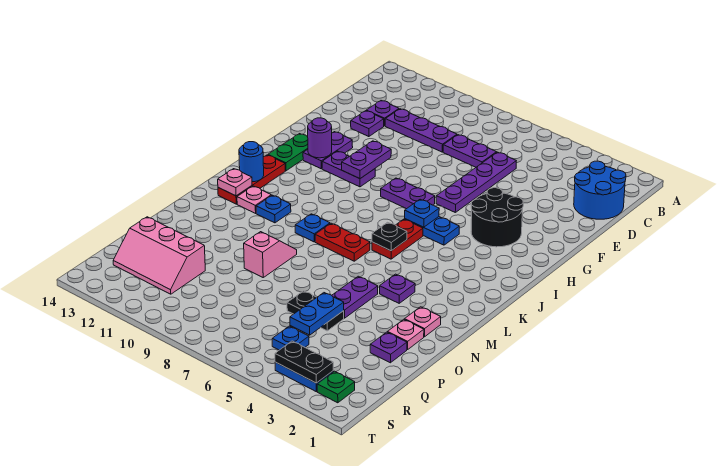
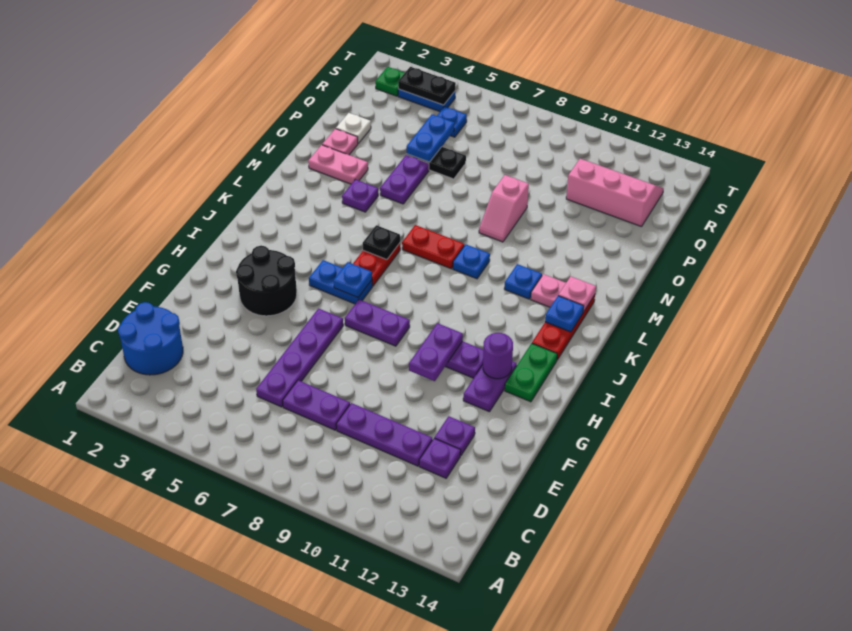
blue round brick K13 level 2 -> blue plate K13 level 2
pink plate N2 level 1 -> pink plate N2:N3 level 1
purple plate P2 level 1 -> white plate P2 level 1

